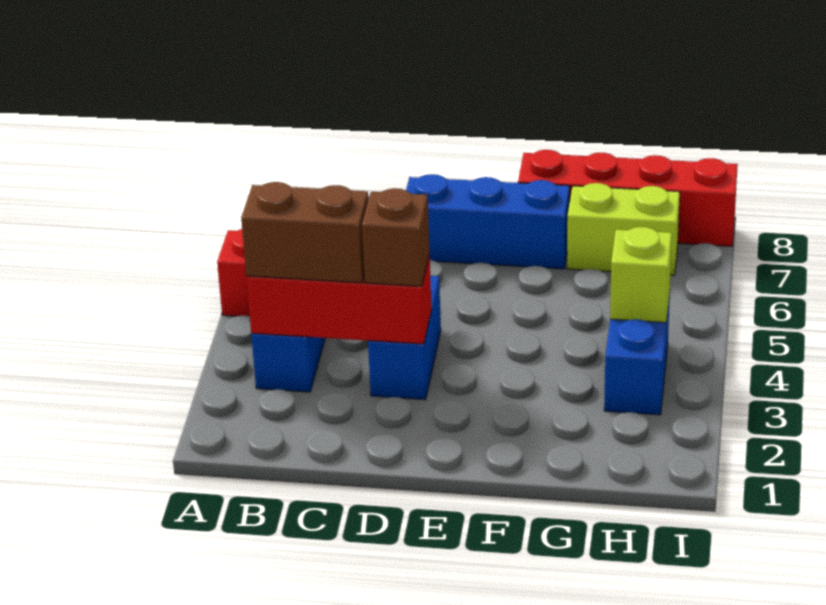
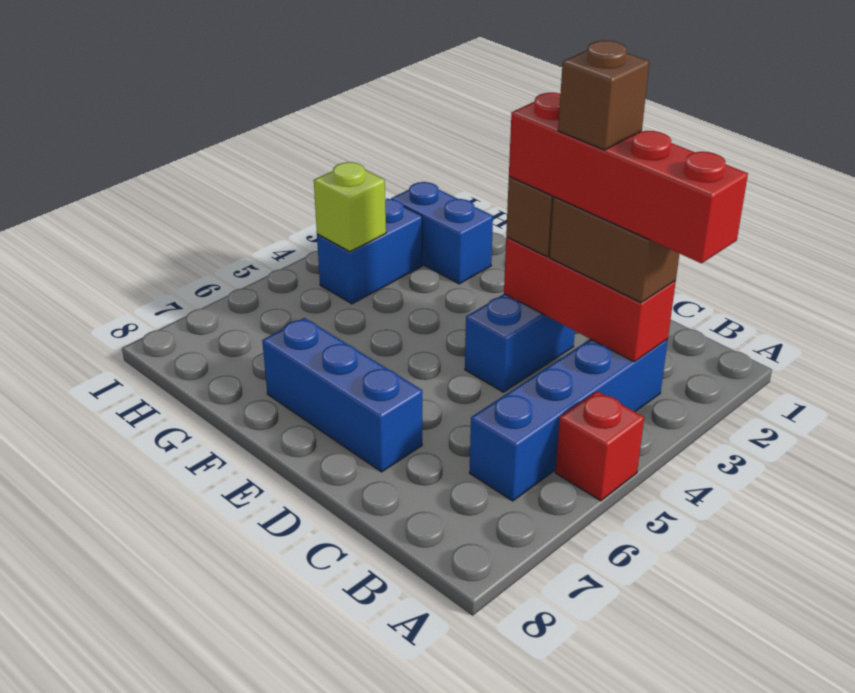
none -> brown brick C3 level 5
red brick F8:I8 level 1 -> red brick A3:D3 level 4
none -> blue brick G2:H2 level 1
lime brick G7:H7 level 1 -> none

